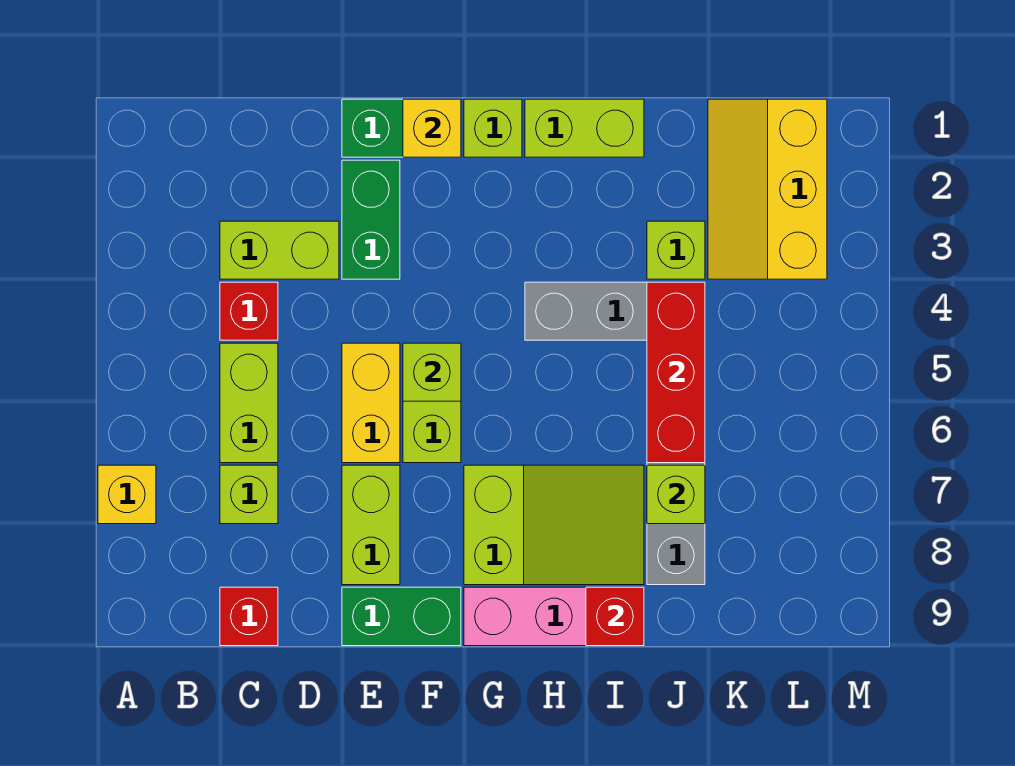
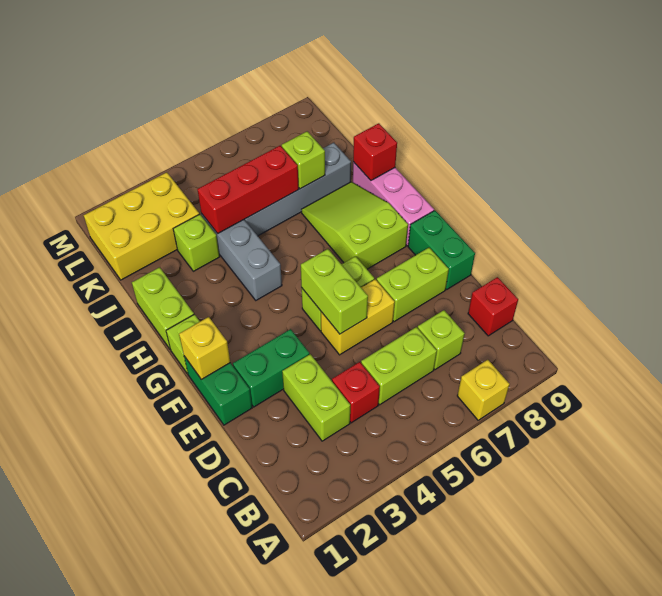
lime brick F5 level 2 -> lime brick E5:F5 level 2
yellow slope K1:L3 level 1 top L -> yellow brick K1:L3 level 1

